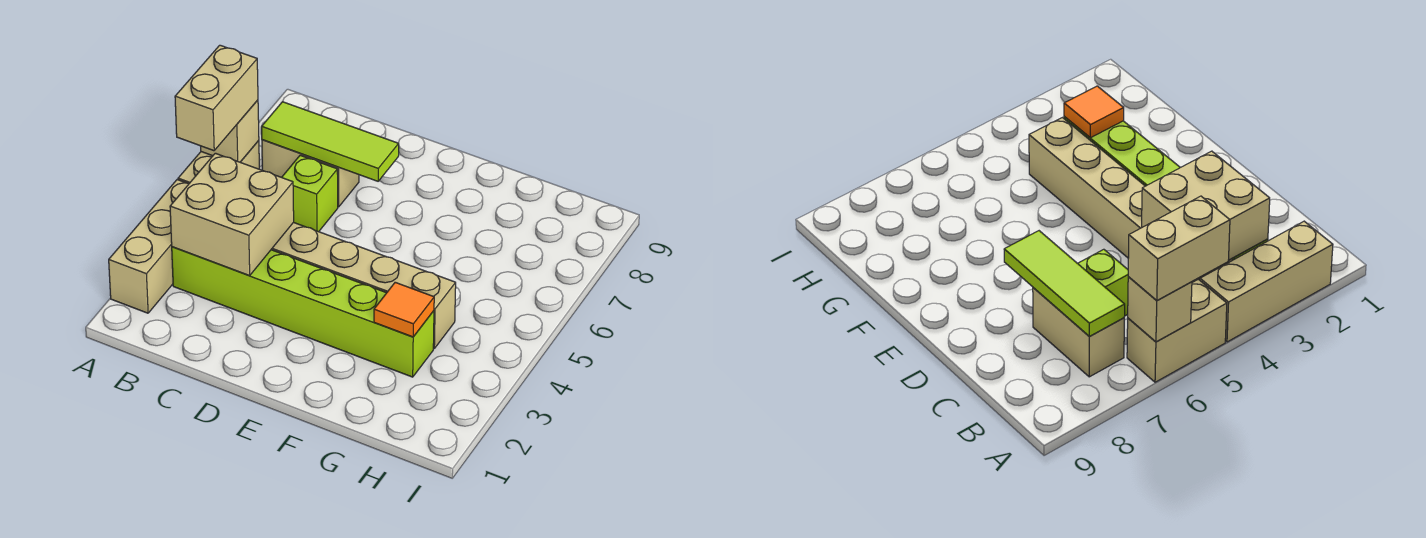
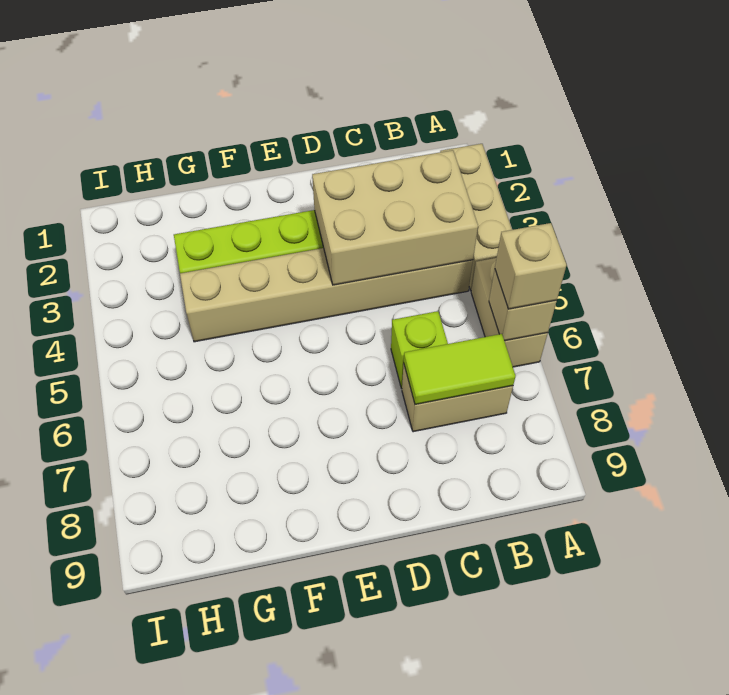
tan brick A5:A6 level 3 -> tan brick A6 level 3
tan brick B3:C4 level 2 -> tan brick B3:D4 level 2
lime tile B7:D7 level 2 -> lime tile B7:C7 level 2
orange tile G3 level 2 -> none

